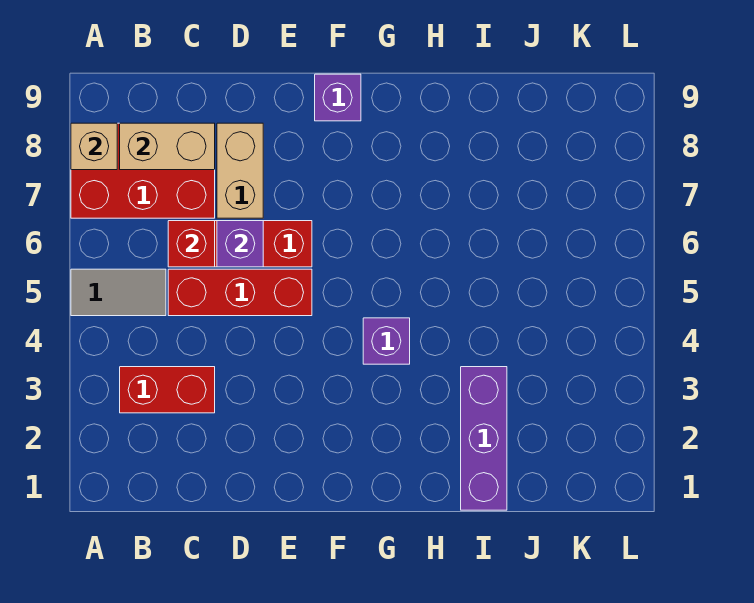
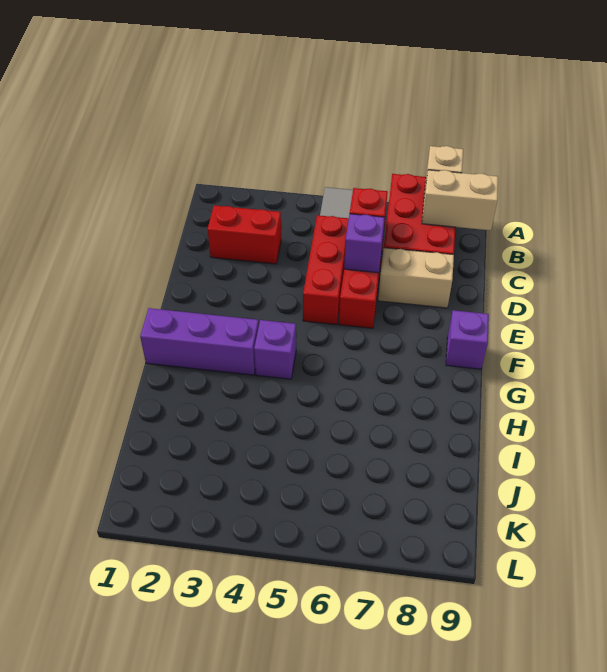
red brick B3:C3 level 1 -> red brick C2:C3 level 1
tan brick B8:C8 level 2 -> tan brick B8:B9 level 2
purple brick I1:I3 level 1 -> purple brick G1:G3 level 1

